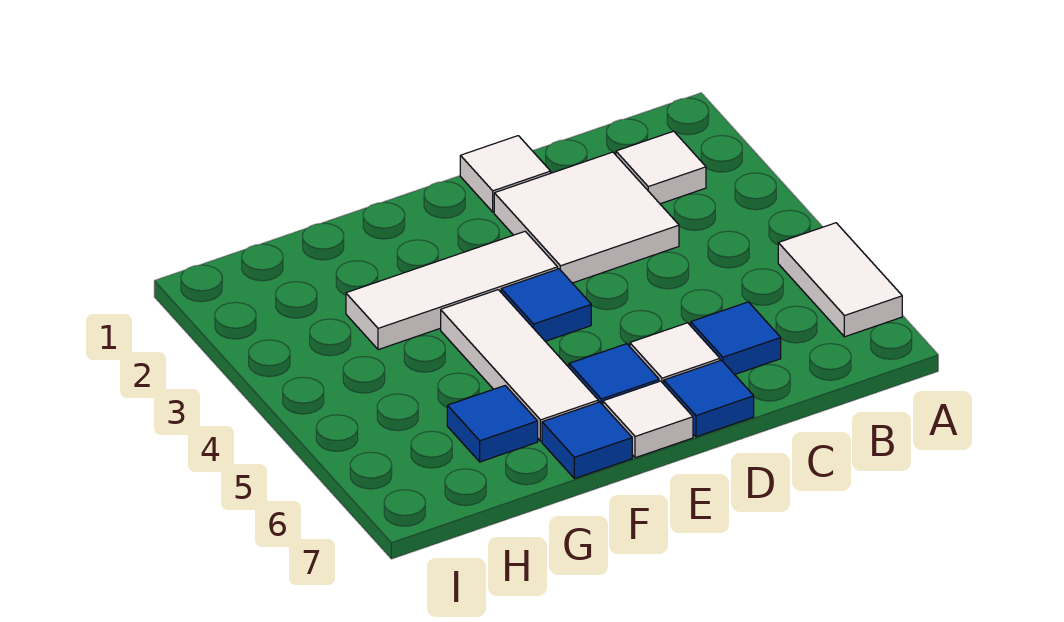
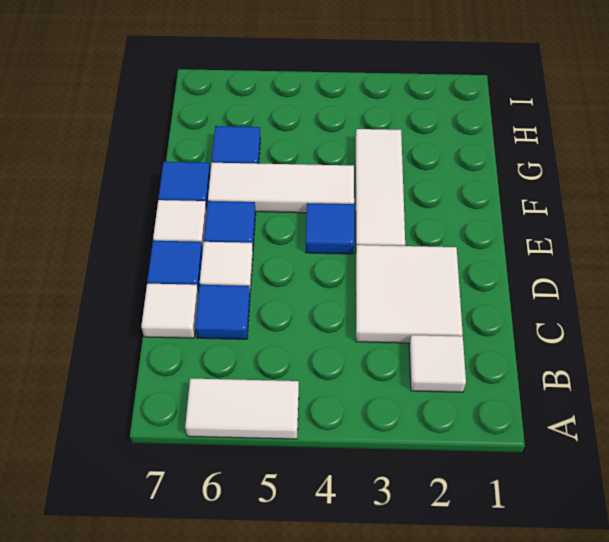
white tile D1 level 1 -> white tile C7 level 1

